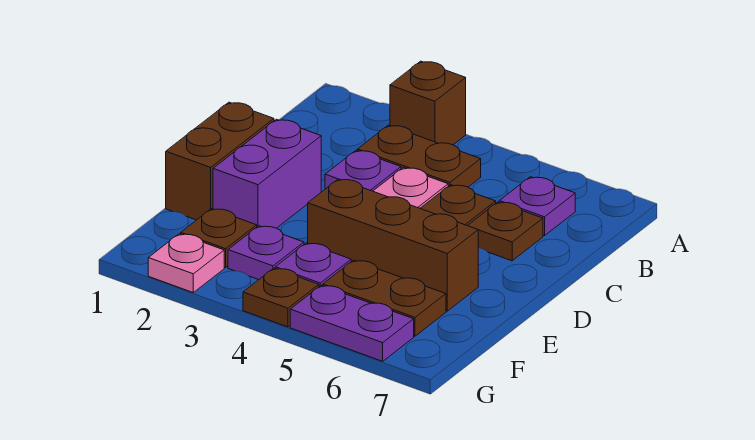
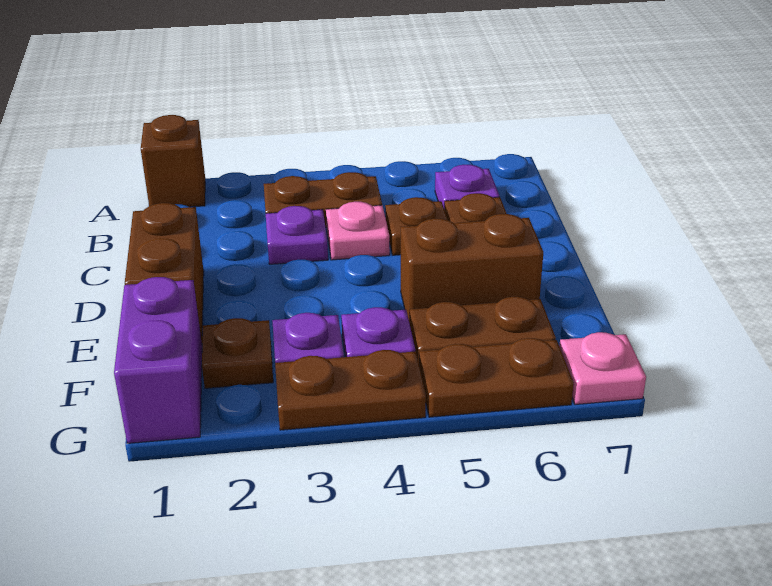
brown brick A3 level 1 -> brown brick A1 level 1
purple brick D2:E2 level 1 -> purple brick F1:G1 level 1
brown brick E4:E6 level 1 -> brown brick E5:E6 level 1
pink plate G2 level 1 -> pink plate G7 level 1
brown plate G4 level 1 -> brown plate G3:G4 level 1
purple plate G5:G6 level 1 -> brown plate G5:G6 level 1

